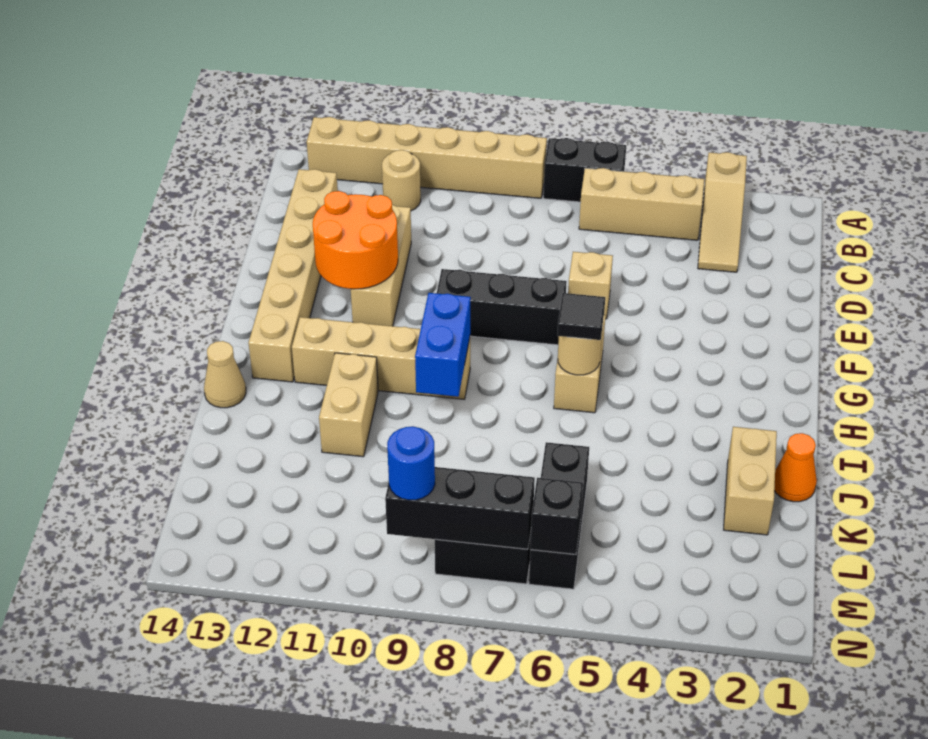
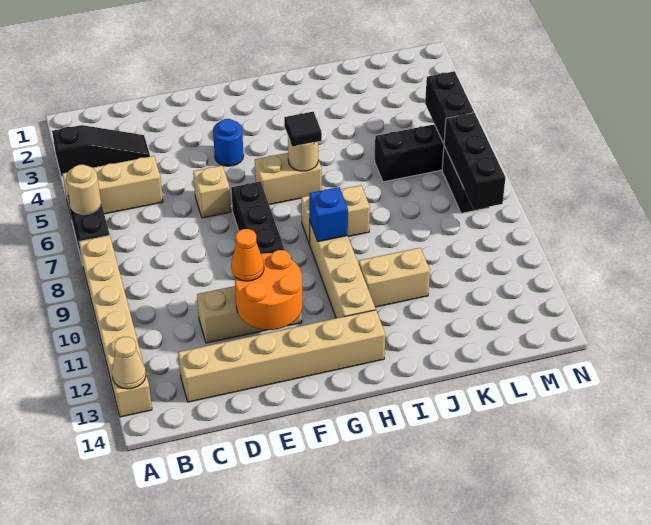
tan slope A3:C3 level 1 top A -> black slope A3:C3 level 1 top A
tan brick B4:B6 level 1 -> tan brick A5:C5 level 1
tan round brick B11 level 1 -> tan round brick A6 level 2
blue brick H9:I9 level 2 -> blue brick H9 level 2
tan cone I14 level 1 -> tan cone A13 level 2
orange cone J1 level 1 -> orange cone E11 level 3
tan brick J2:K2 level 1 -> tan brick H8:I8 level 1
black brick M6 level 2 -> black brick M5:M6 level 2
blue round brick M9 level 3 -> blue round brick F4 level 1

